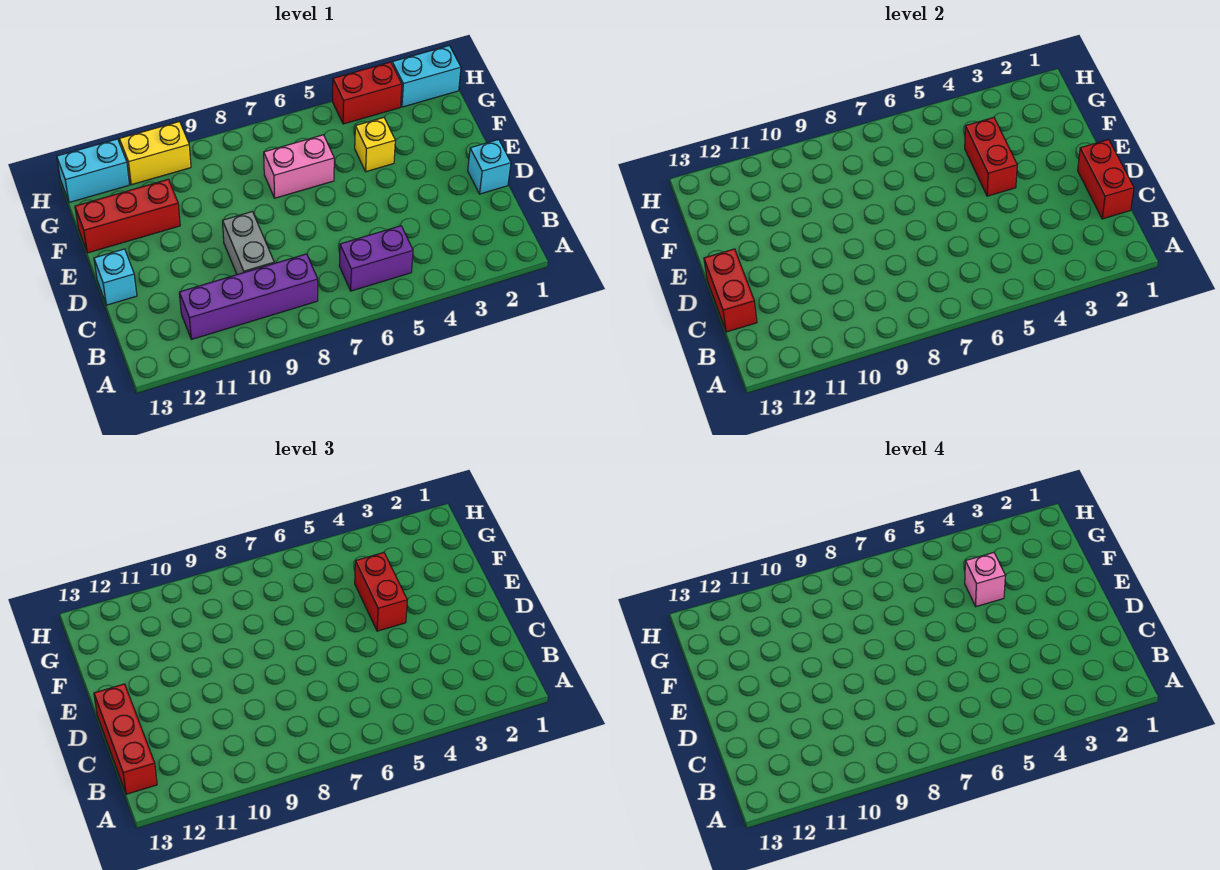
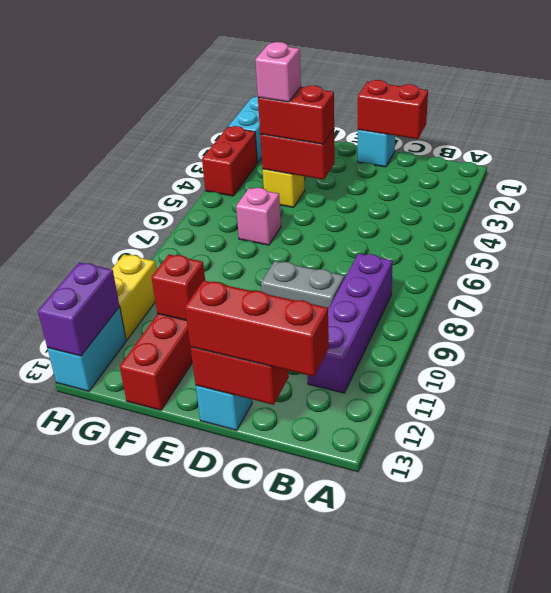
purple brick B5:B6 level 1 -> purple brick H12:H13 level 2
pink brick F6:F7 level 1 -> pink brick F6 level 1
none -> red brick F11 level 2

